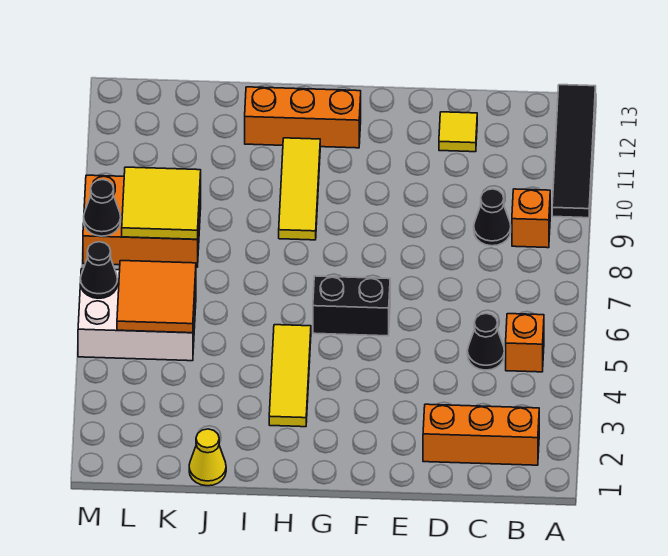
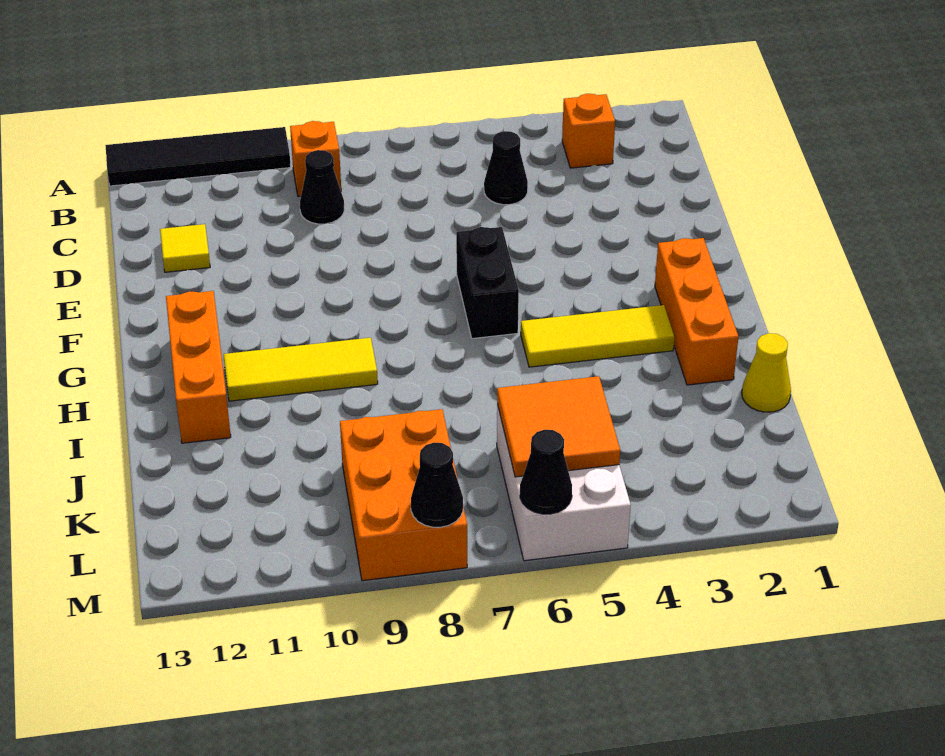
orange brick B2:D2 level 1 -> orange brick G2:I2 level 1
orange brick B5 level 1 -> orange brick B3 level 1
yellow tile K8:L9 level 2 -> none

